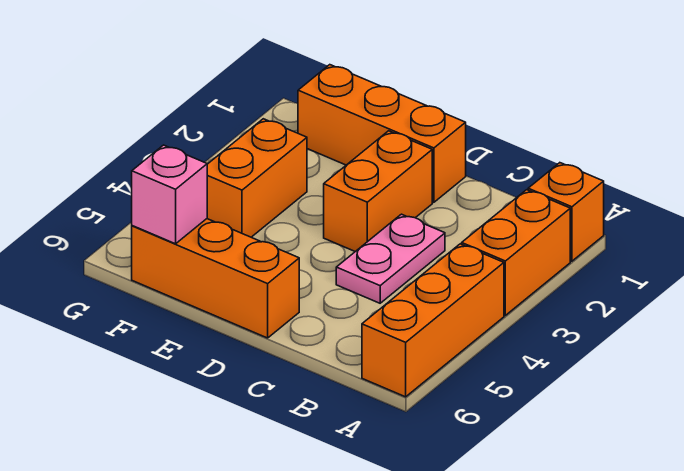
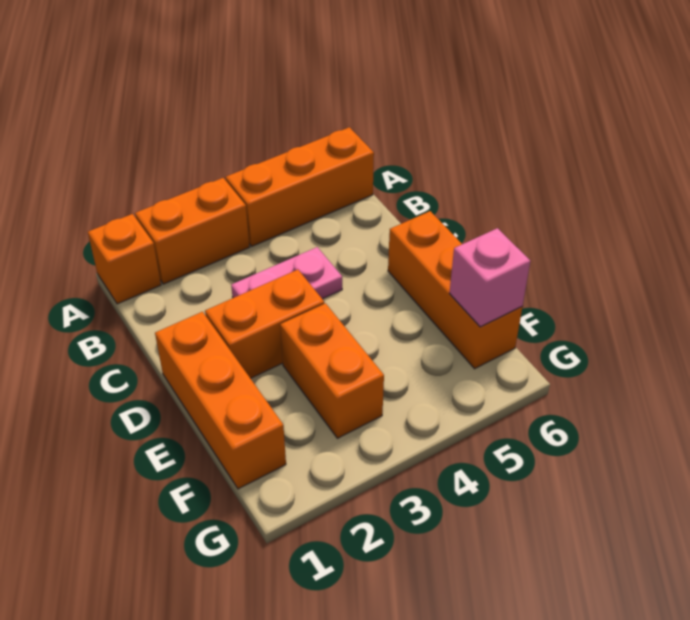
orange brick F3:F4 level 1 -> orange brick E3:F3 level 1

